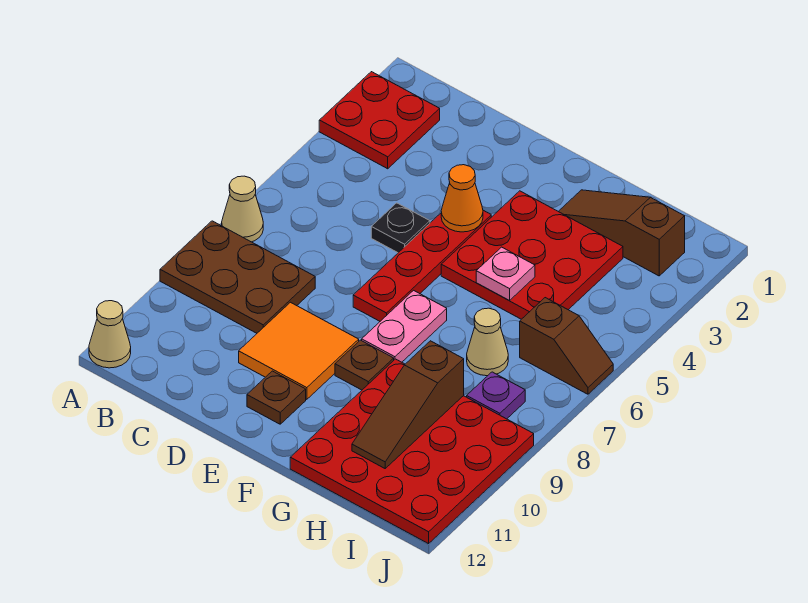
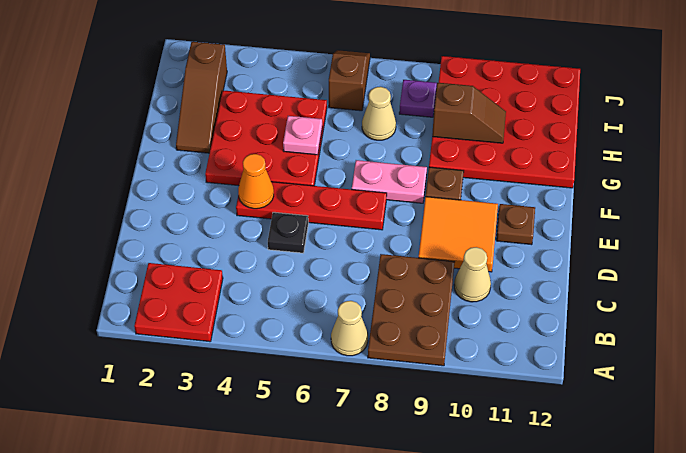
tan cone A12 level 1 -> tan cone C10 level 1
brown slope H9:H11 level 2 top 9 -> brown slope H9:H10 level 2 top 9

